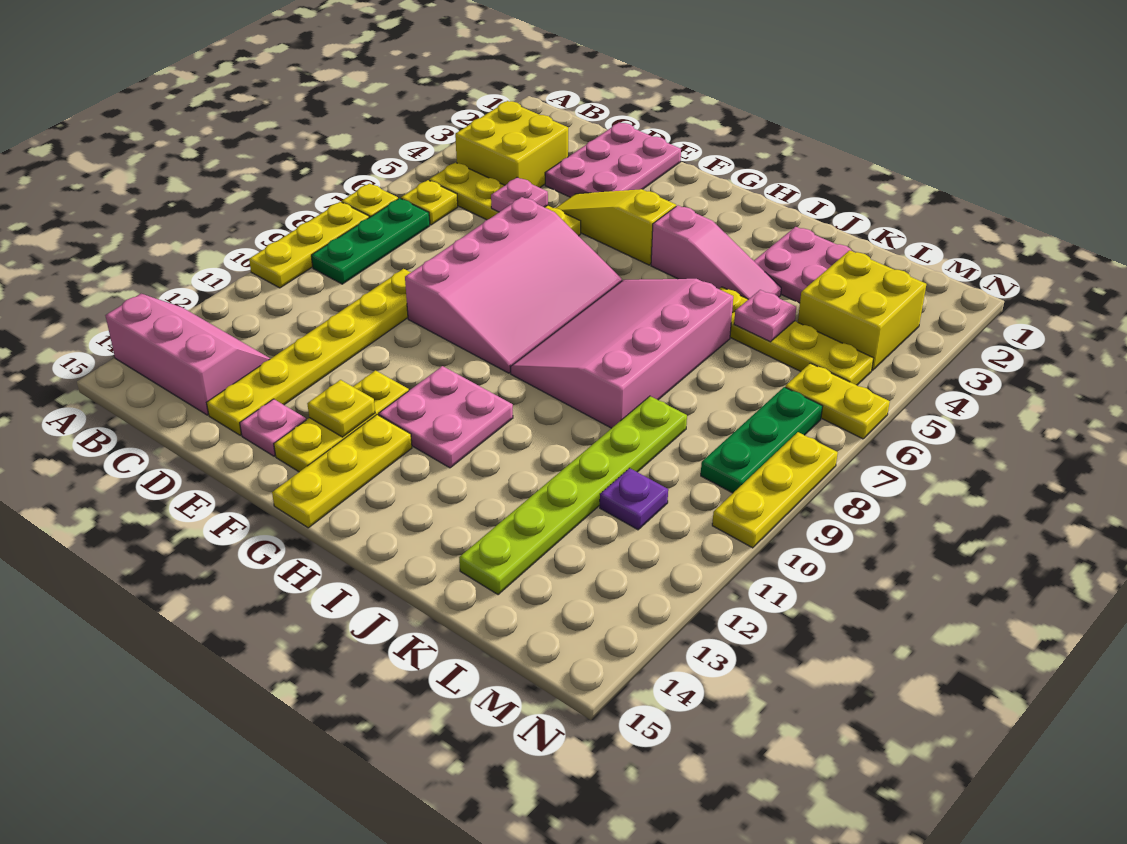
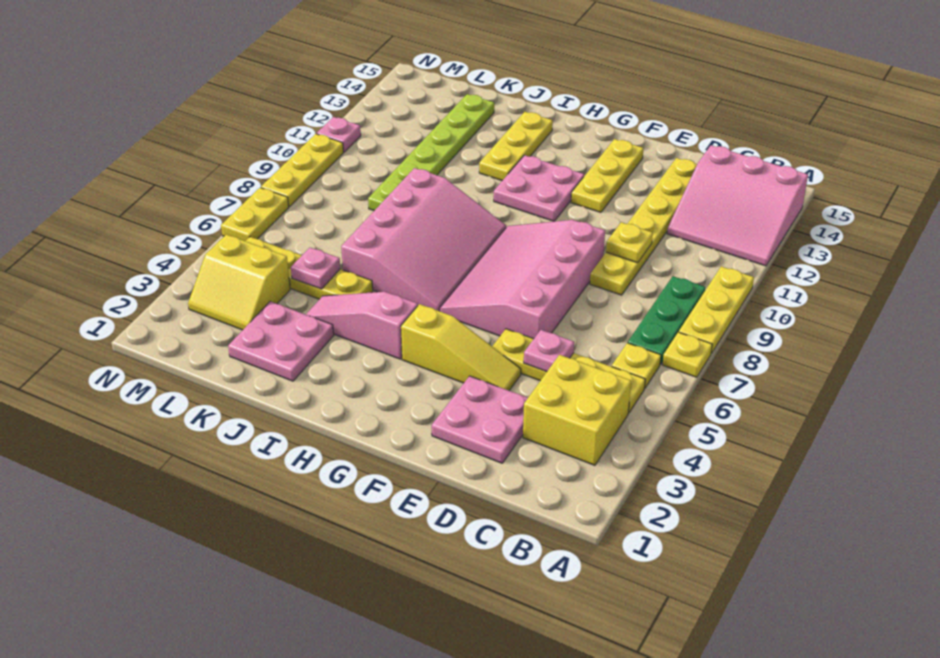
pink slope A13:C14 level 1 top 14 -> pink slope A12:C14 level 1 top 14
pink plate D1:E3 level 1 -> pink plate D2:E3 level 1
pink plate E14 level 1 -> pink plate N11 level 1
yellow plate F13 level 2 -> yellow plate D10 level 2
yellow plate G13:G15 level 1 -> yellow plate I12:I14 level 1
yellow brick L3:M4 level 1 -> yellow slope L3:M4 level 1 top 4
purple plate L11 level 1 -> none
yellow plate M6:N6 level 1 -> yellow plate N6:N7 level 1
green plate M7:M9 level 1 -> none

